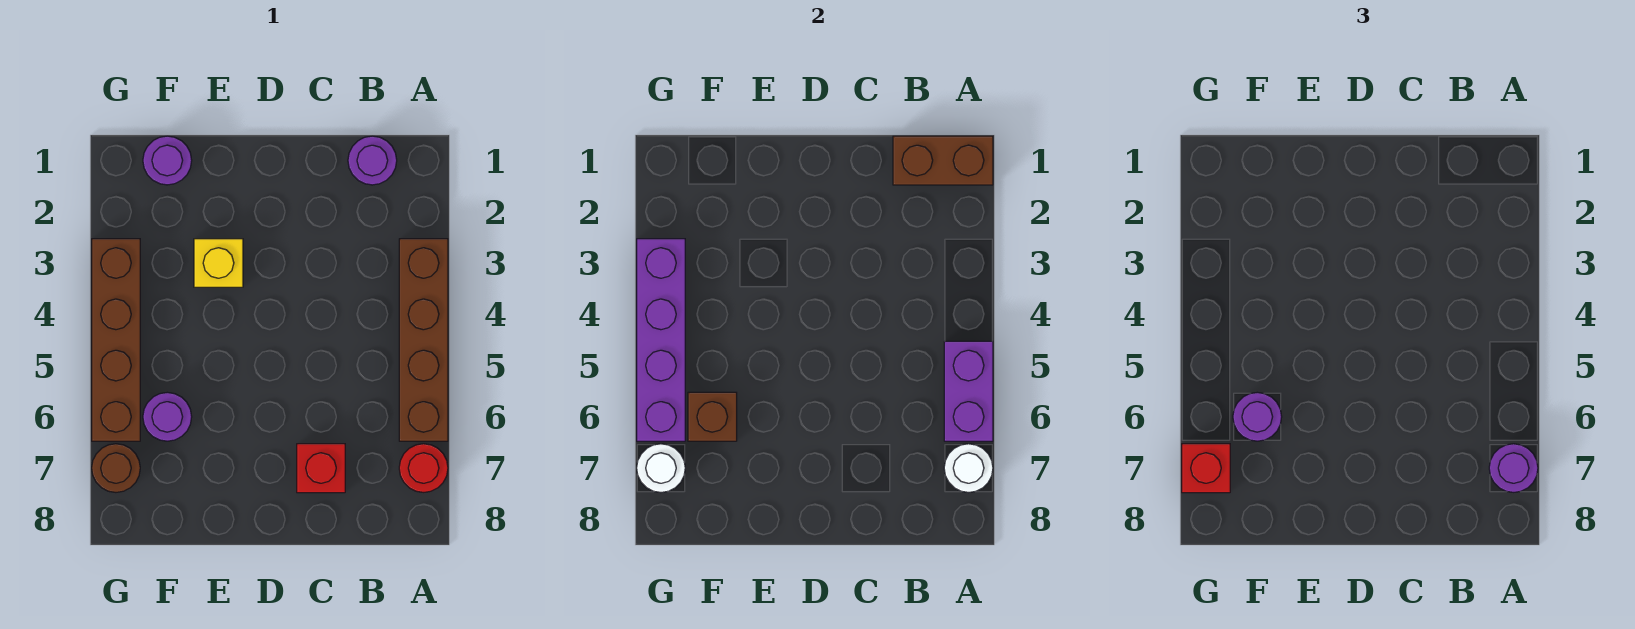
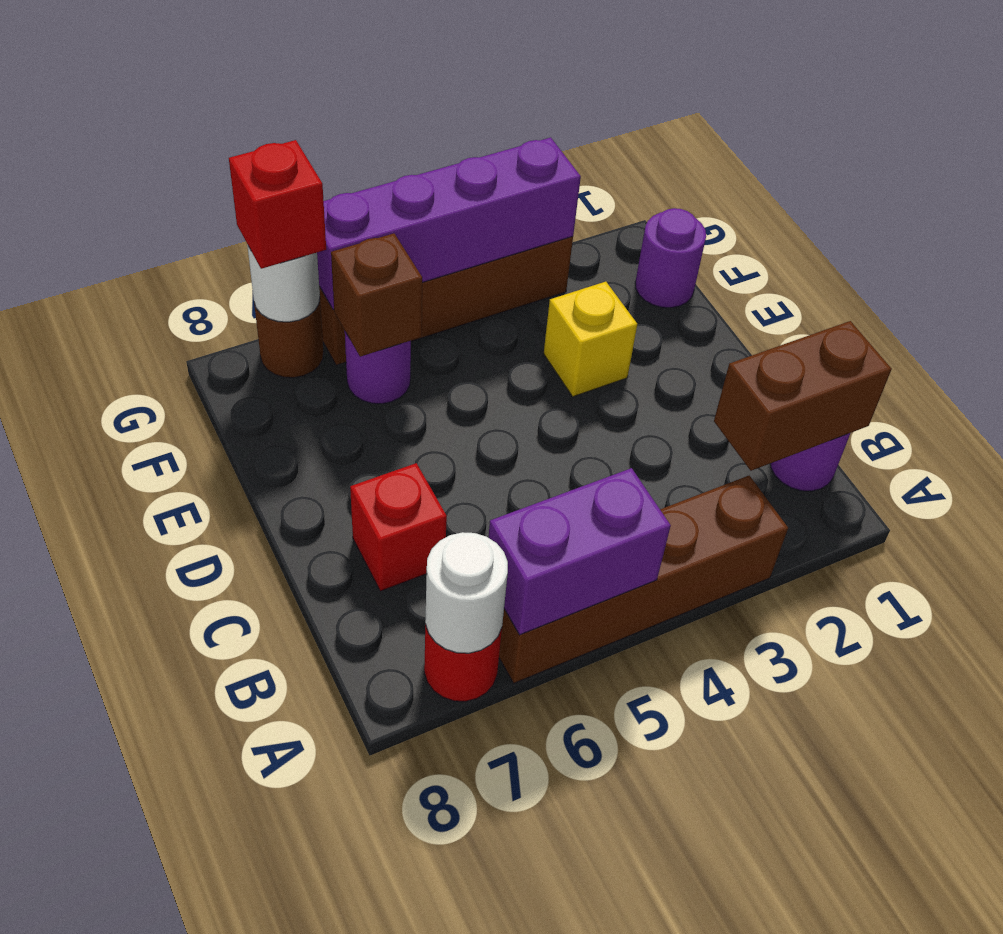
brown brick A1:B1 level 2 -> brown brick B1:B2 level 2
purple round brick A7 level 3 -> none
purple round brick F6 level 3 -> none

